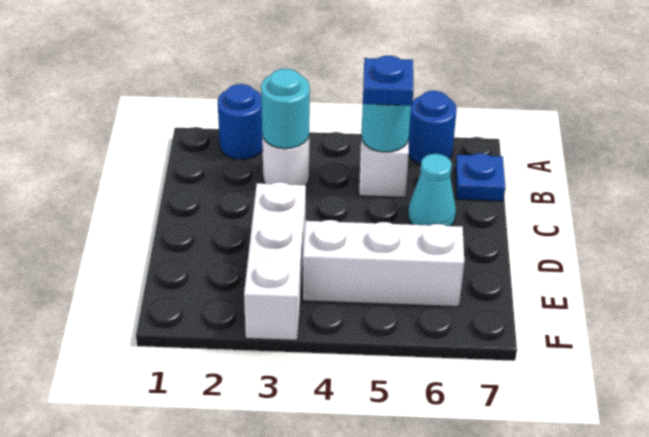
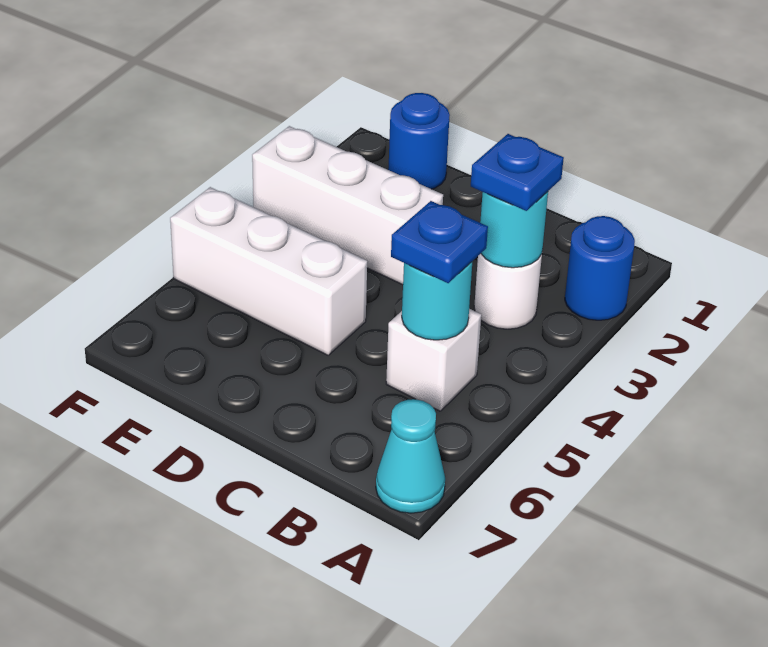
blue round brick A6 level 1 -> blue round brick E1 level 1
blue plate B7 level 1 -> blue plate B3 level 3
cyan cone C6 level 1 -> cyan cone A7 level 1
white brick E4:E6 level 1 -> white brick D5:F5 level 1

